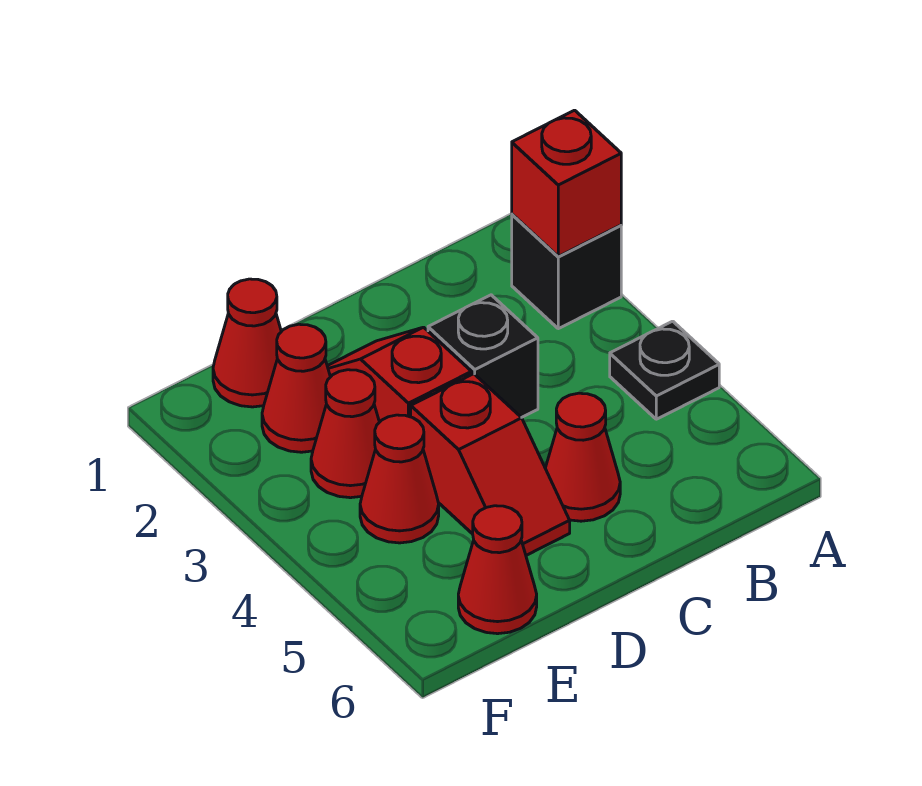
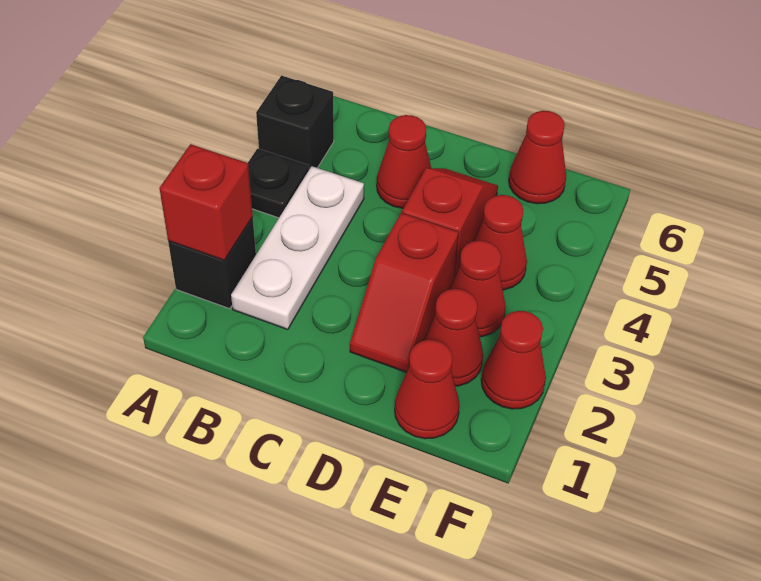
none -> white plate B2:B4 level 1
black brick C3 level 1 -> black brick A5 level 1
none -> red cone F2 level 1

